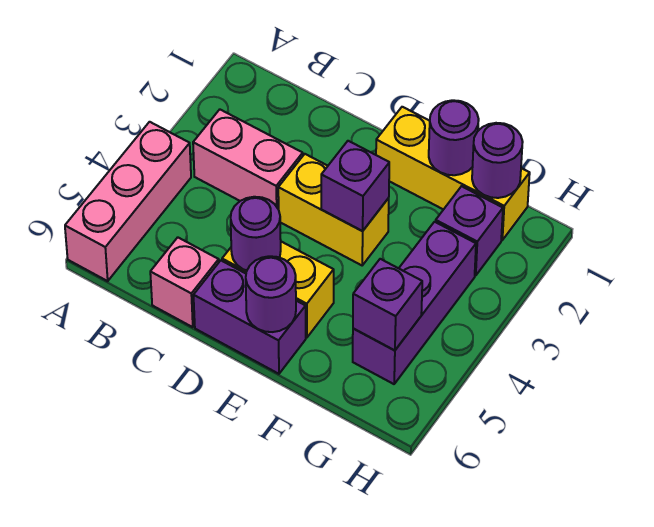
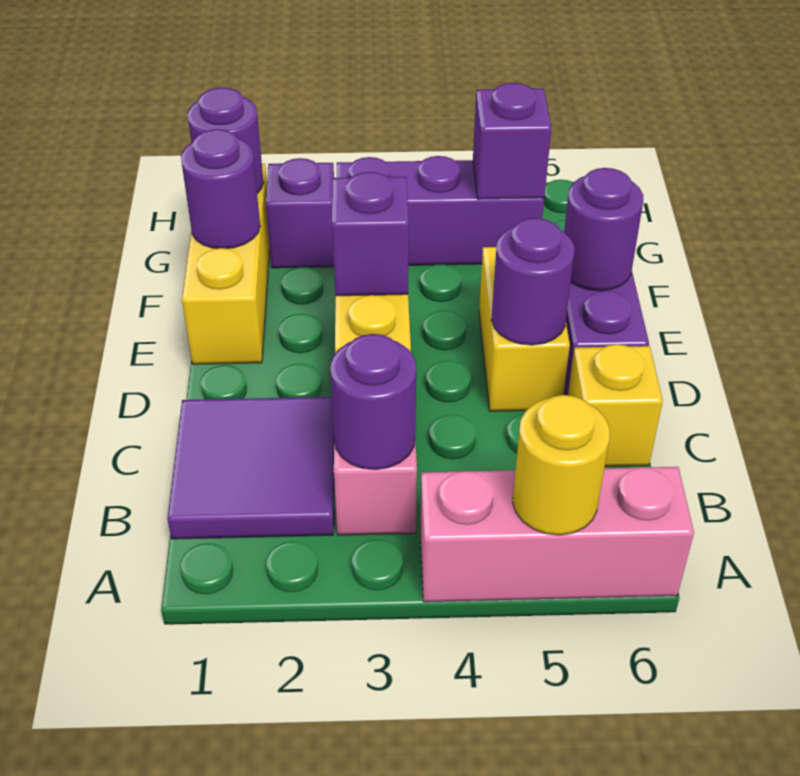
none -> yellow round brick A5 level 2
none -> purple tile B1:C2 level 1
none -> purple round brick B3 level 2
pink brick C6 level 1 -> yellow brick C6 level 1

